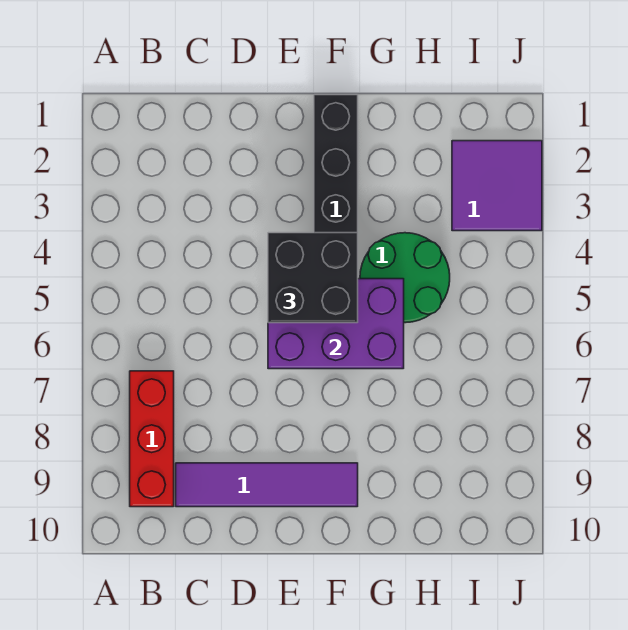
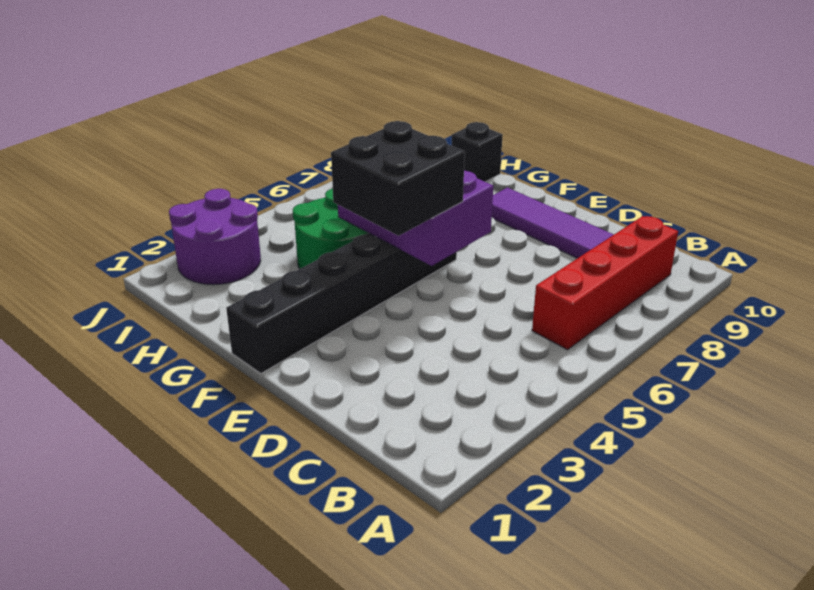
red brick B7:B9 level 1 -> red brick B6:B9 level 1
none -> black brick H10 level 1
purple tile I2:J3 level 1 -> purple round brick I2:J3 level 1

